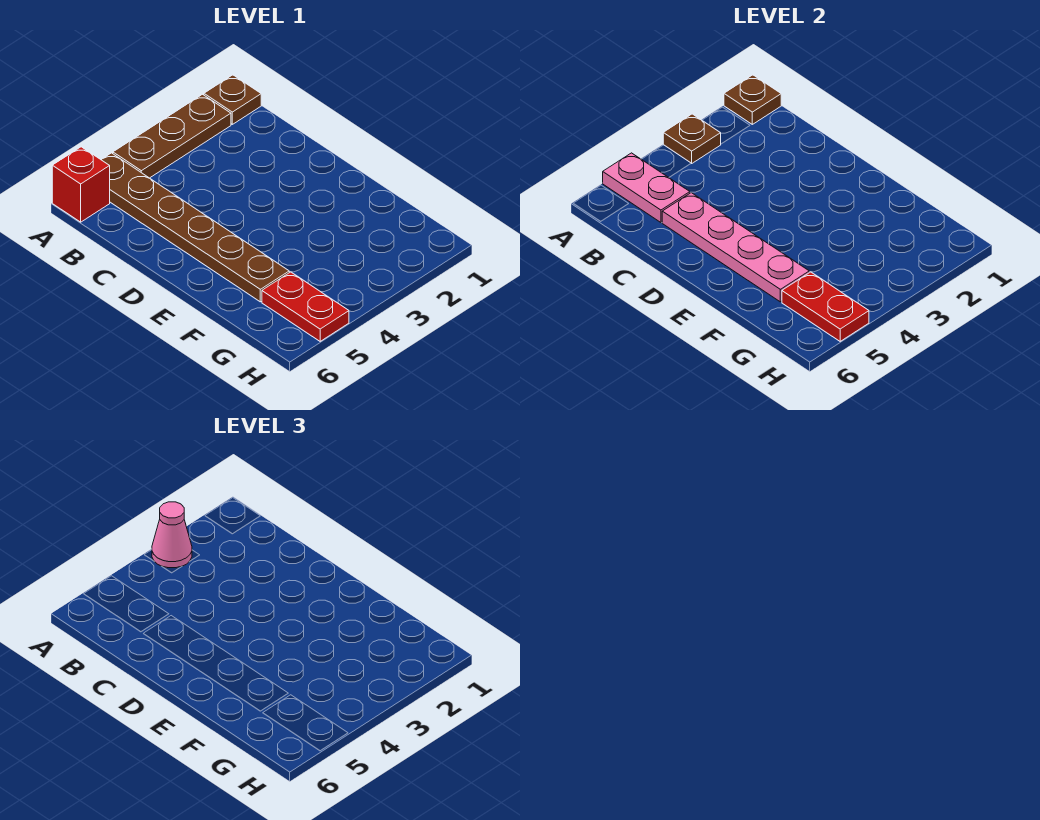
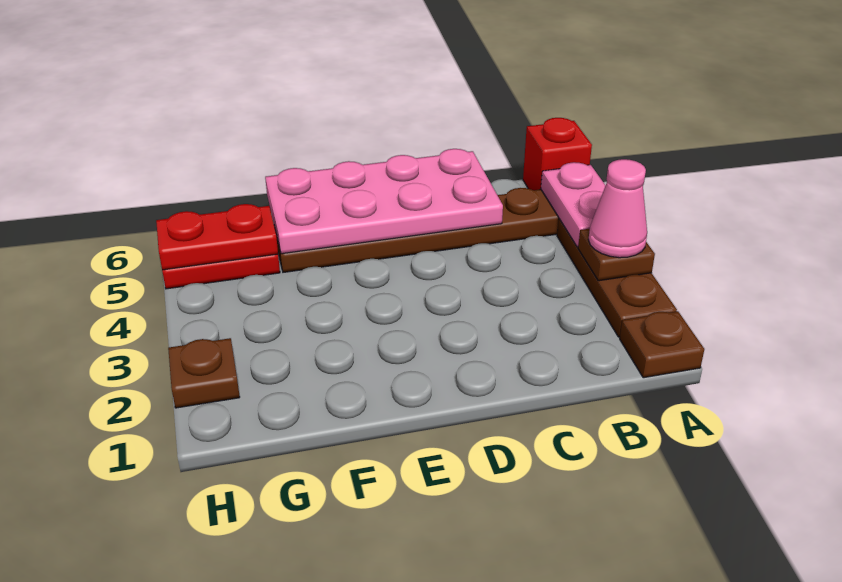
brown plate A1 level 2 -> brown plate H2 level 1
pink plate A5:B5 level 2 -> pink plate A4:A5 level 2
pink plate C5:F5 level 2 -> pink plate C5:F6 level 2

